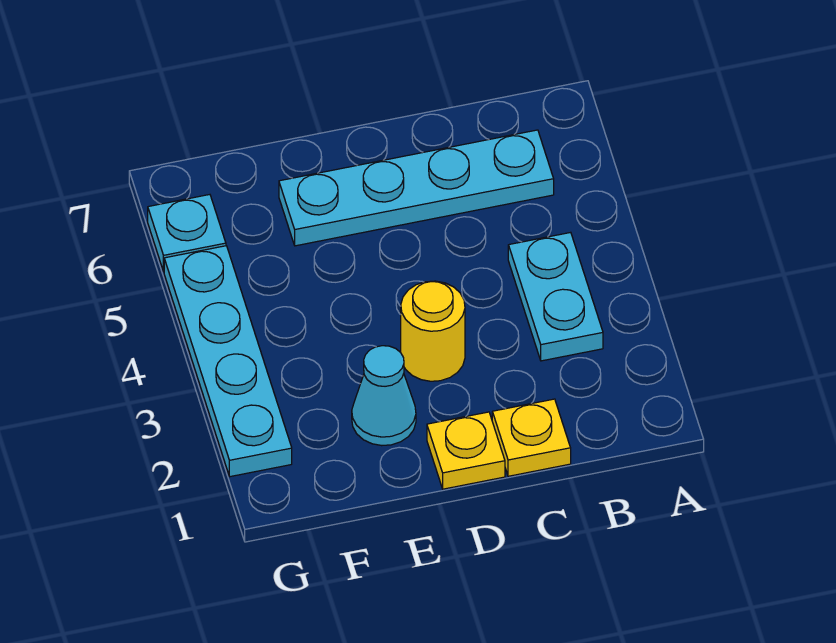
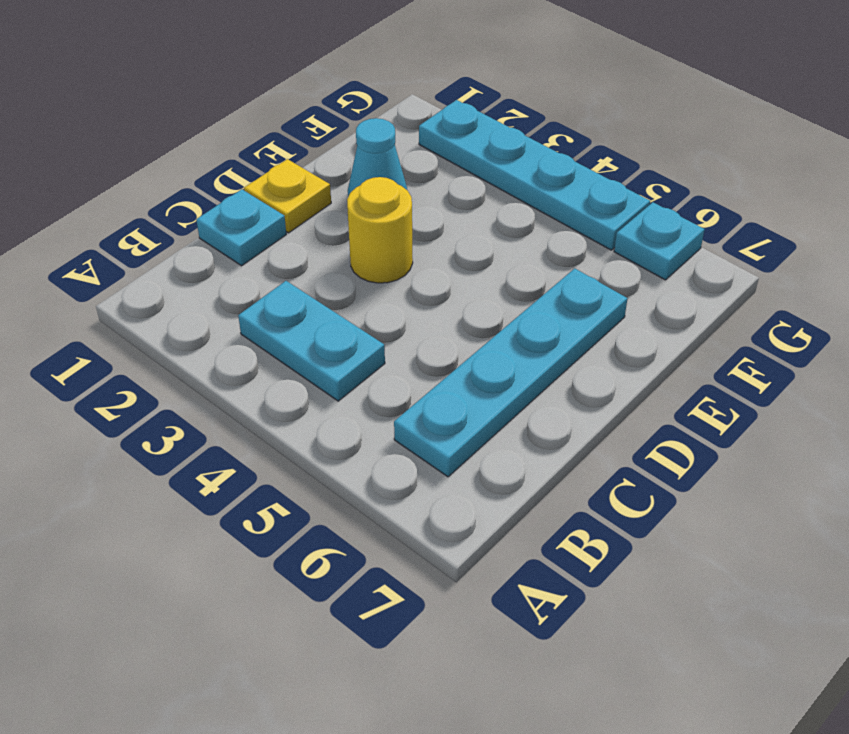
yellow plate C1 level 1 -> cyan plate C1 level 1

